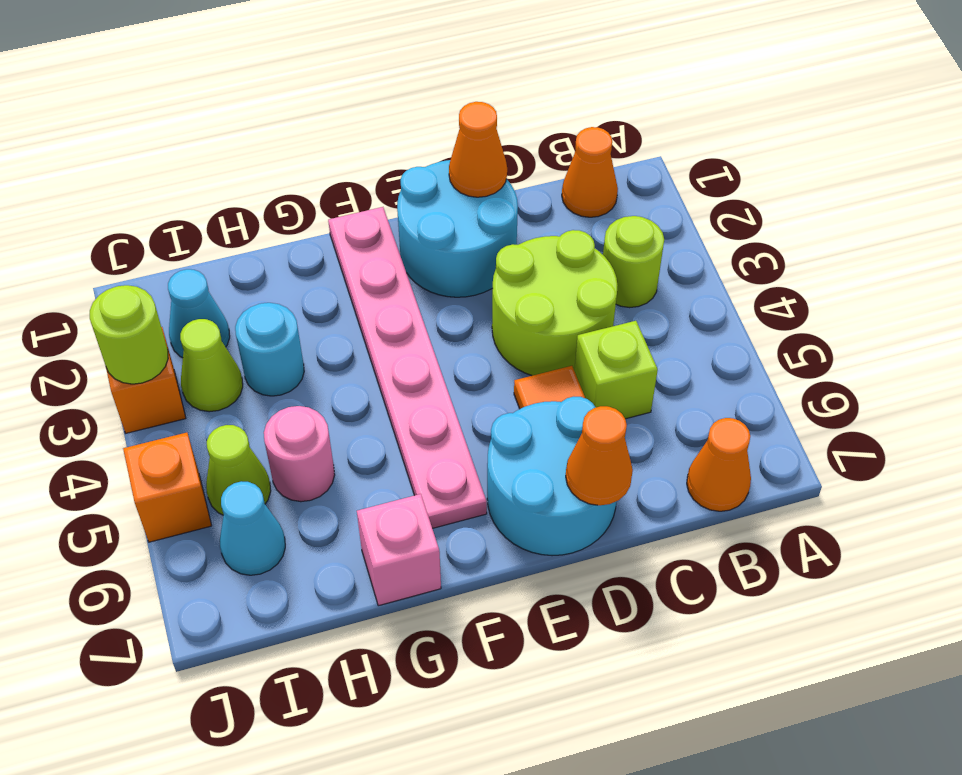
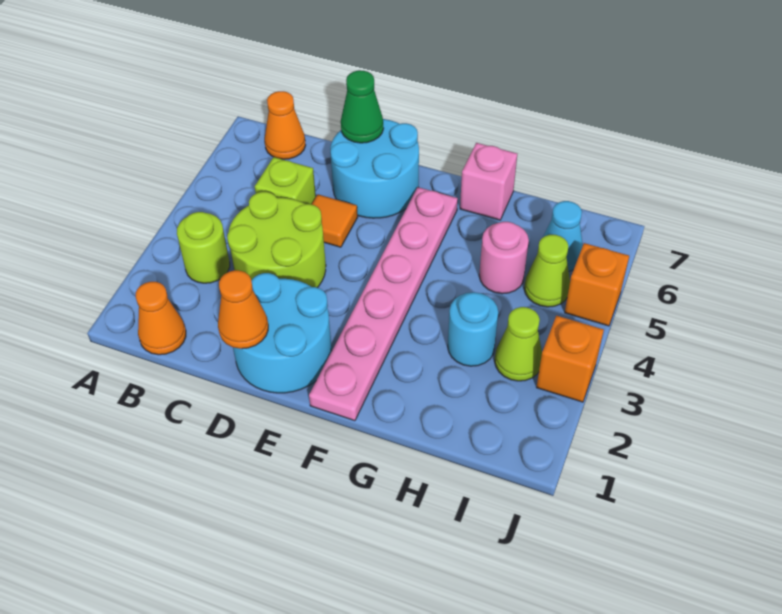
orange cone D7 level 2 -> green cone D7 level 2
cyan cone I2 level 1 -> none
lime round brick J3 level 2 -> none

